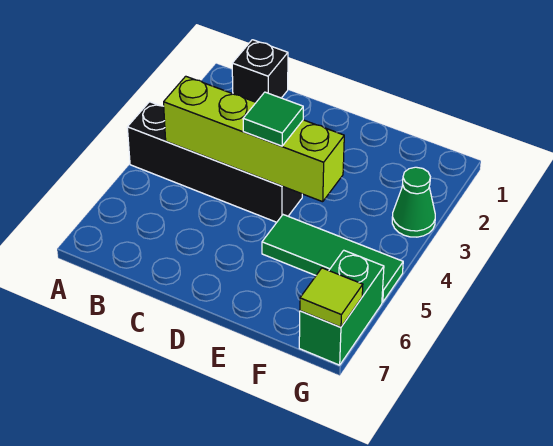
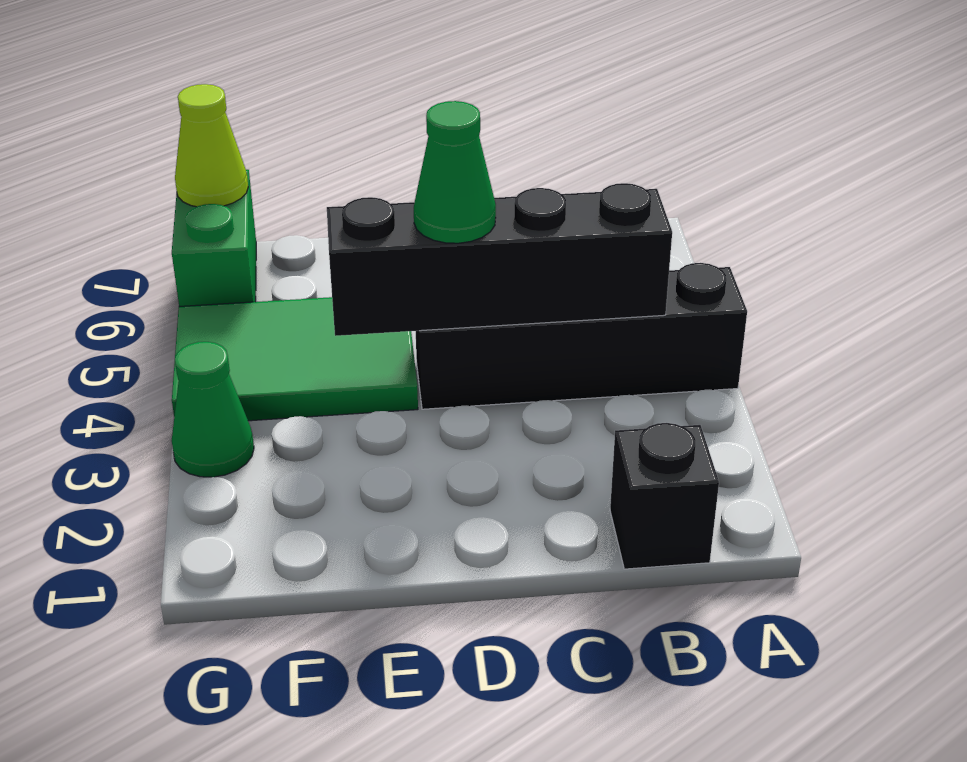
lime brick B4:E4 level 2 -> black brick B4:E4 level 2
green tile D4 level 3 -> green cone D4 level 3
green tile E5:G5 level 1 -> green tile E4:G5 level 1
lime tile G7 level 2 -> lime cone G7 level 2

